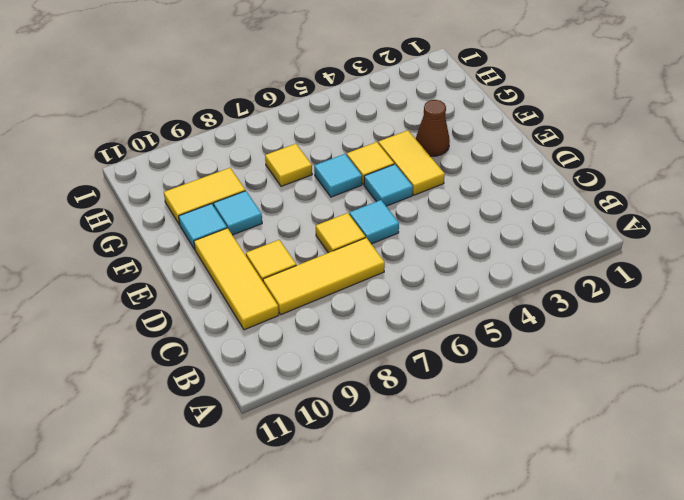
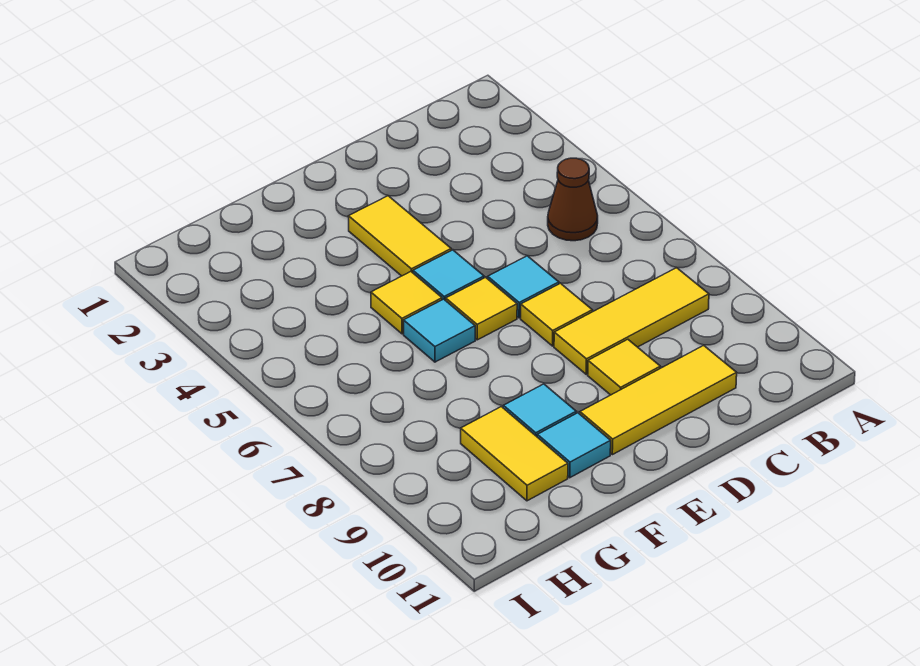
yellow tile C7:C9 level 1 -> yellow tile B8:D8 level 1
yellow tile E4:F4 level 1 -> yellow tile E3:E4 level 1
brown cone F3 level 1 -> brown cone B5 level 1
yellow tile G7 level 1 -> yellow tile E6 level 1

